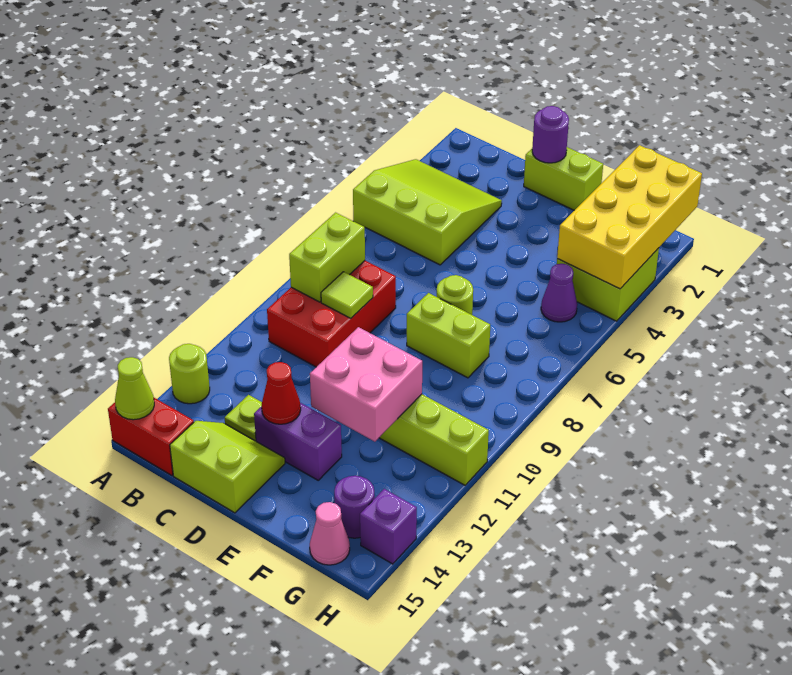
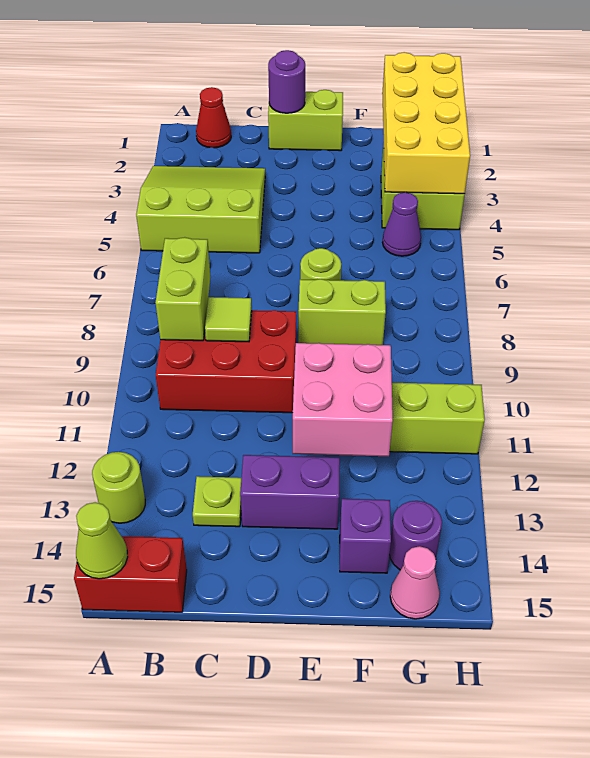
red brick B8:C10 level 1 -> red brick B9:D10 level 1
lime slope C14:D15 level 1 top 15 -> none
red cone D13 level 2 -> red cone B1 level 1
purple brick H14 level 1 -> purple brick F14 level 1

